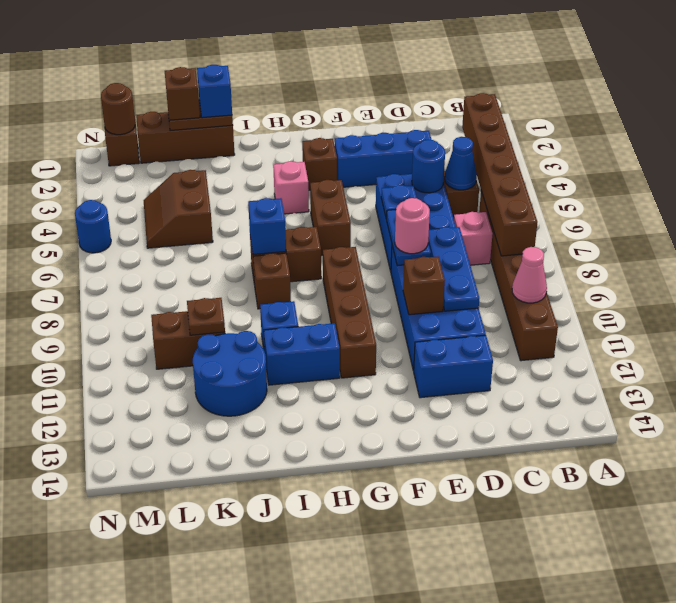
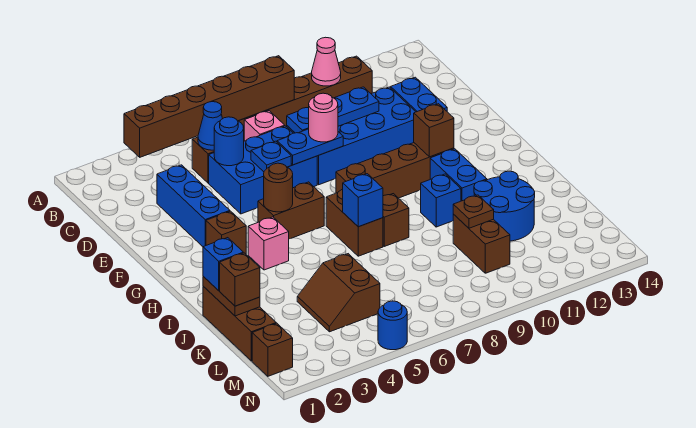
brown brick E10 level 2 -> brown brick G11 level 2
brown slope K4:L5 level 1 top K -> brown slope K4:L5 level 1 top 5
brown round brick M1 level 2 -> brown round brick G5 level 2

